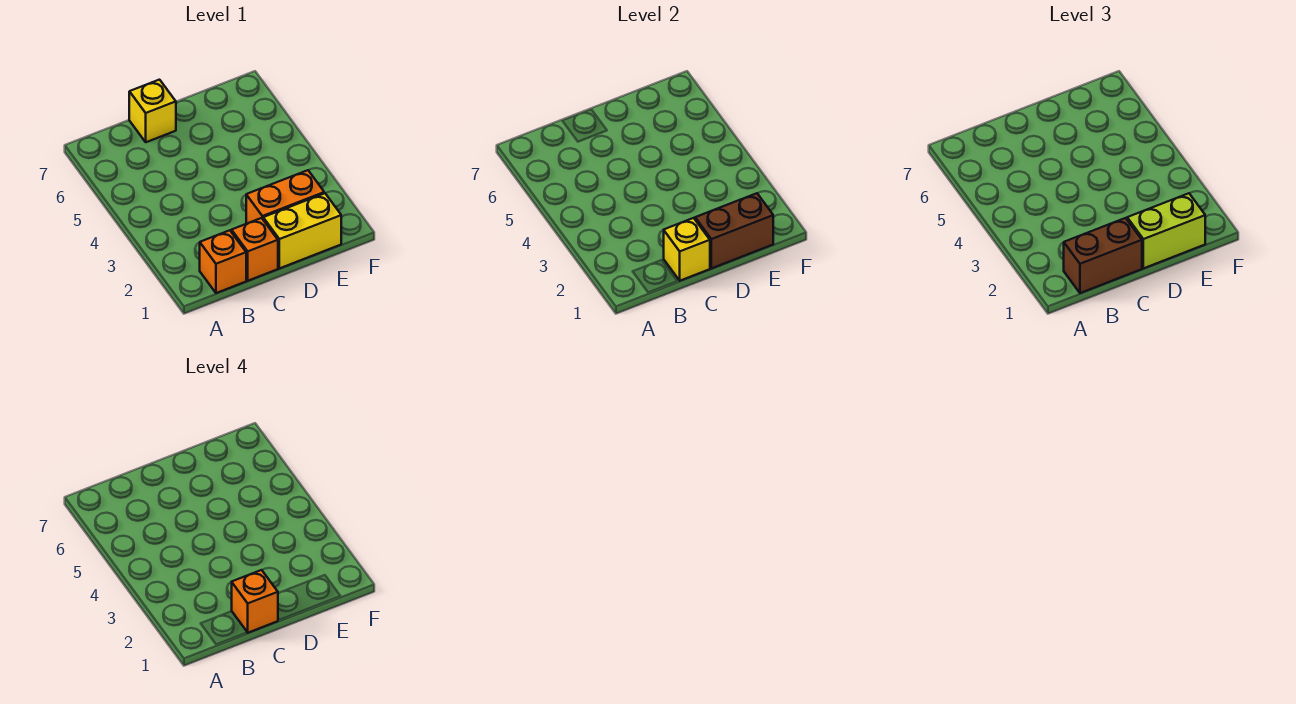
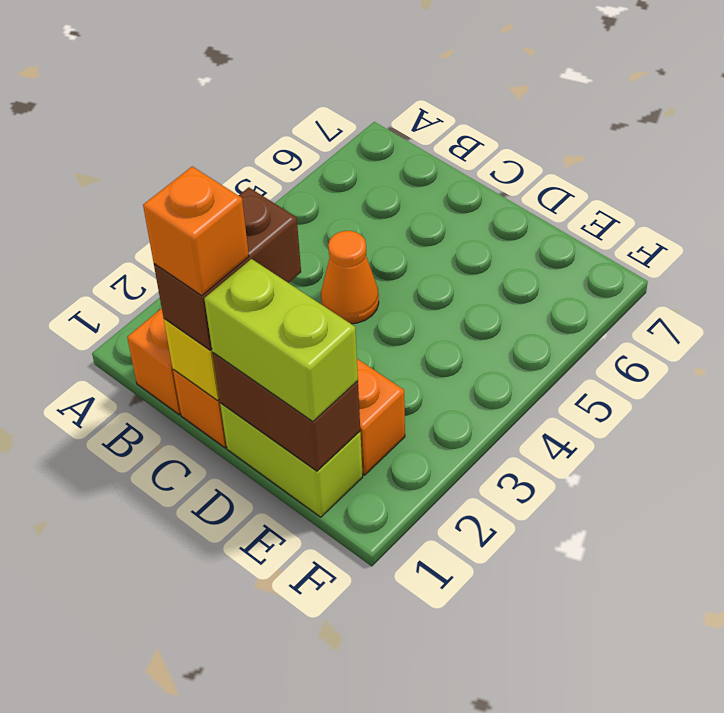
brown brick B1:C1 level 3 -> brown brick C1:C2 level 3
none -> orange cone C4 level 1
yellow brick C7 level 1 -> none
yellow brick D1:E1 level 1 -> lime brick D1:E1 level 1

